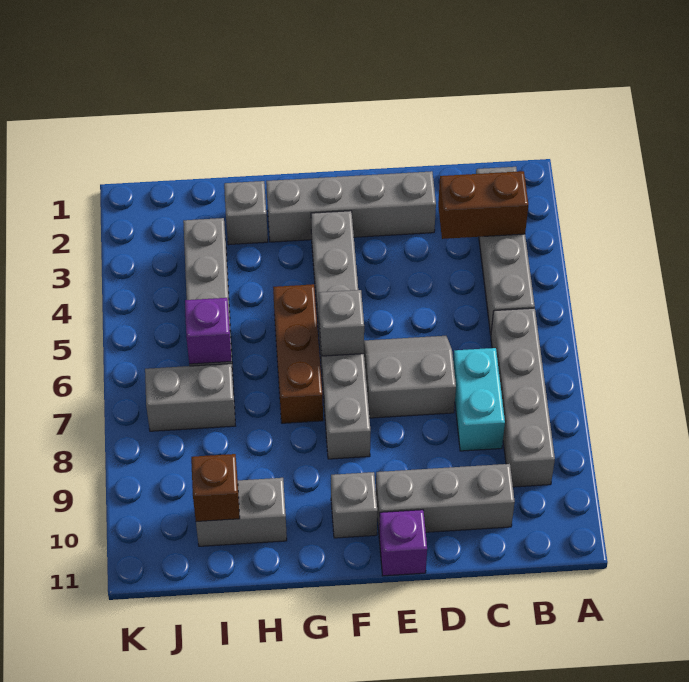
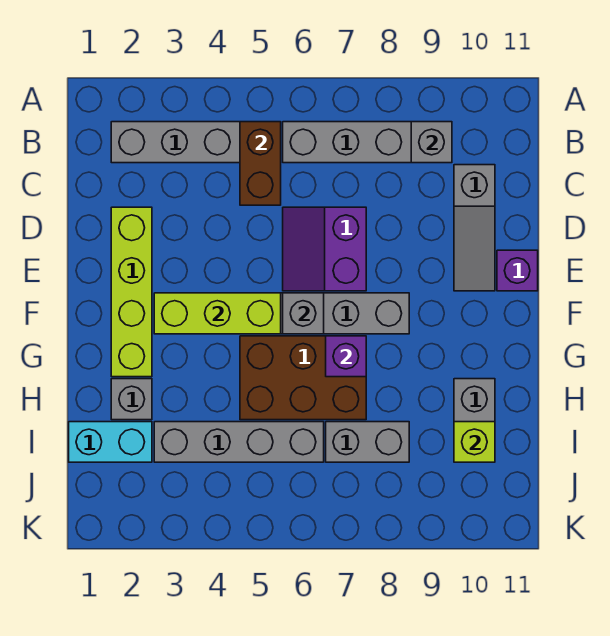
brown brick B3:C3 level 2 -> brown brick B5:C5 level 2
cyan brick C7:C8 level 1 -> cyan brick I1:I2 level 1
grey brick C10:E10 level 1 -> grey slope C10:E10 level 1 top C
grey brick D2:G2 level 1 -> lime brick D2:G2 level 1
grey slope D6:E7 level 1 top 7 -> purple slope D6:E7 level 1 top 7
none -> lime brick F3:F5 level 2
grey brick F10 level 1 -> grey brick B9 level 2
brown brick G5:G7 level 1 -> brown brick G5:H7 level 1
purple brick I6 level 2 -> purple brick G7 level 2
grey brick I7:J7 level 1 -> grey brick I7:I8 level 1
brown brick I10 level 2 -> lime brick I10 level 2

